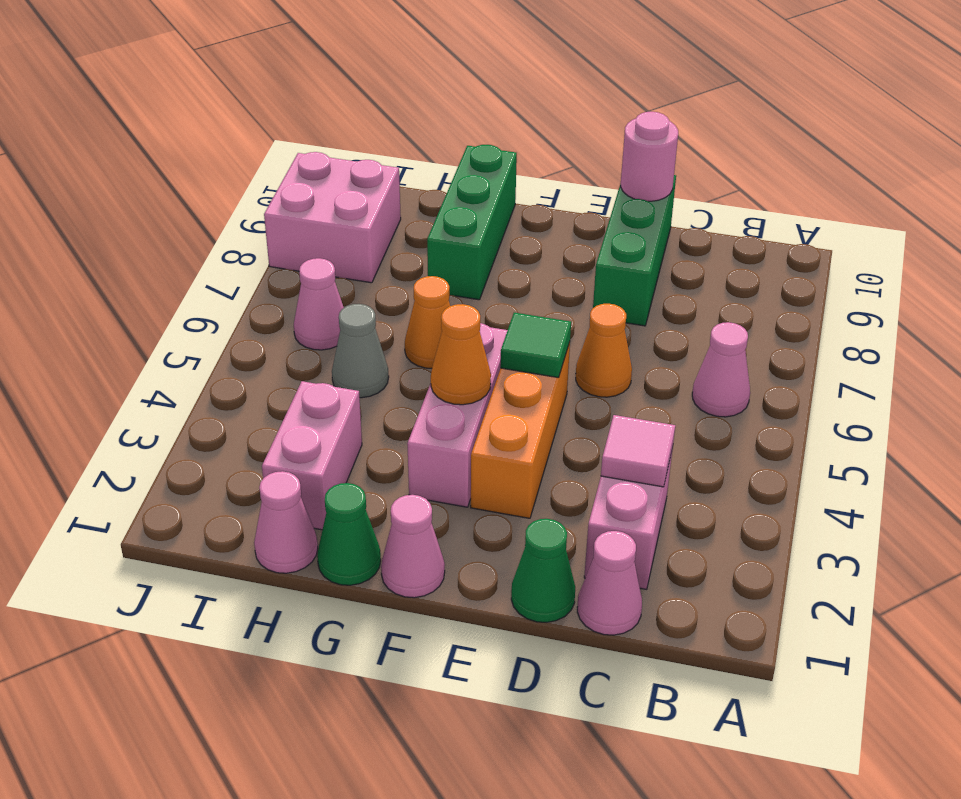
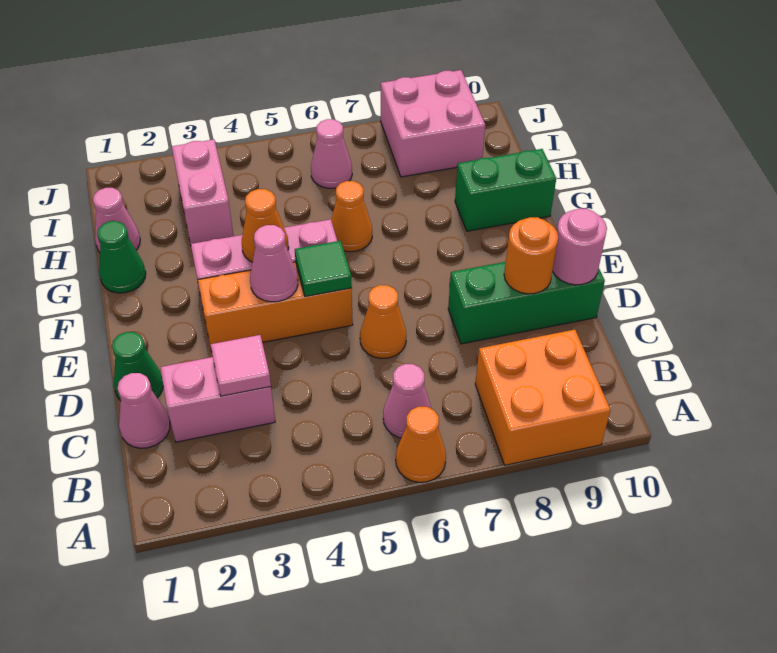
none -> orange cone A6 level 1
none -> orange brick A8:B9 level 1
none -> orange round brick D9 level 2
pink cone F1 level 1 -> pink cone E4 level 2
green brick G8:G10 level 1 -> green brick G9:G10 level 1
pink brick H2:H3 level 1 -> pink brick H3:I3 level 1
grey cone H5 level 1 -> none

